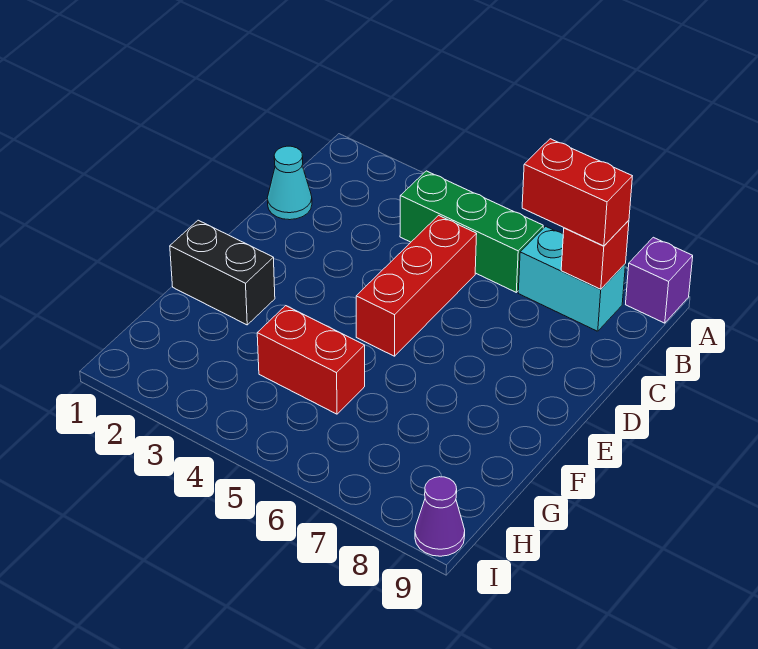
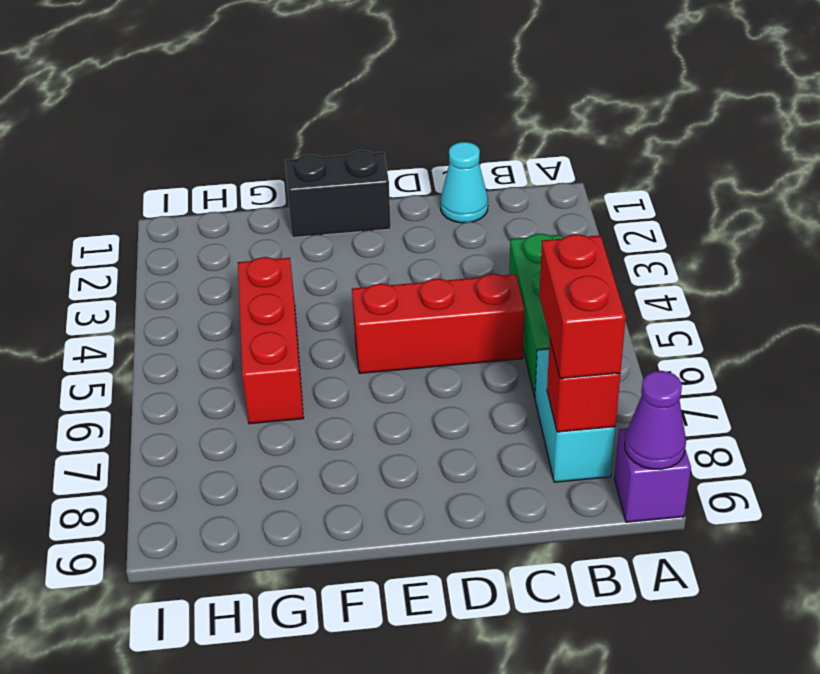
black brick F1:F2 level 1 -> black brick E1:F1 level 1
red brick G4:G5 level 1 -> red brick G4:G6 level 1
purple cone I9 level 1 -> purple cone A9 level 2

